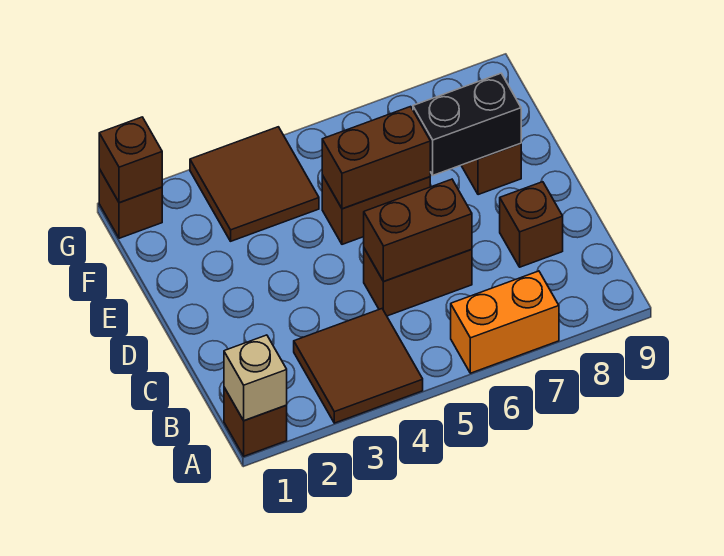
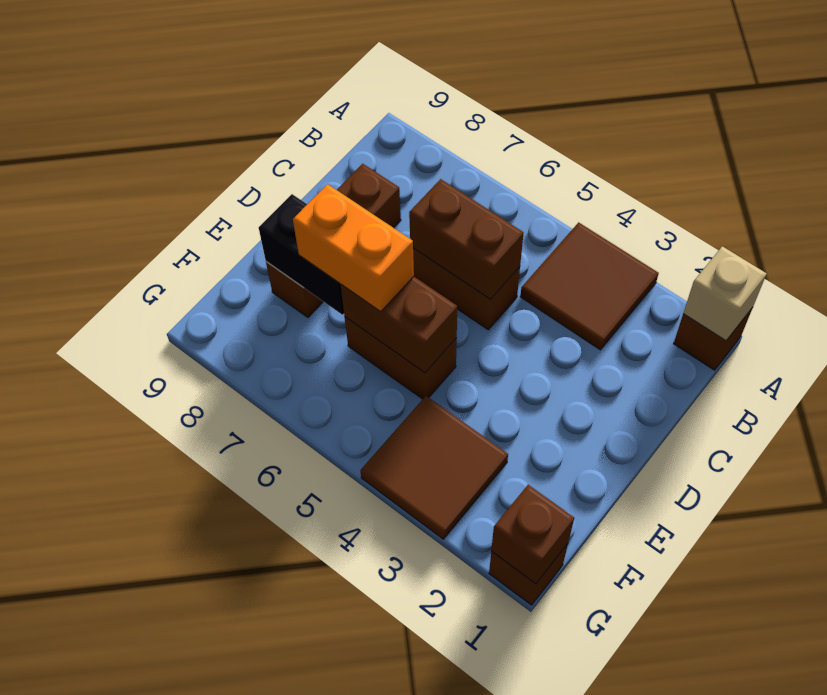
orange brick A6:A7 level 1 -> orange brick E6:E7 level 3

